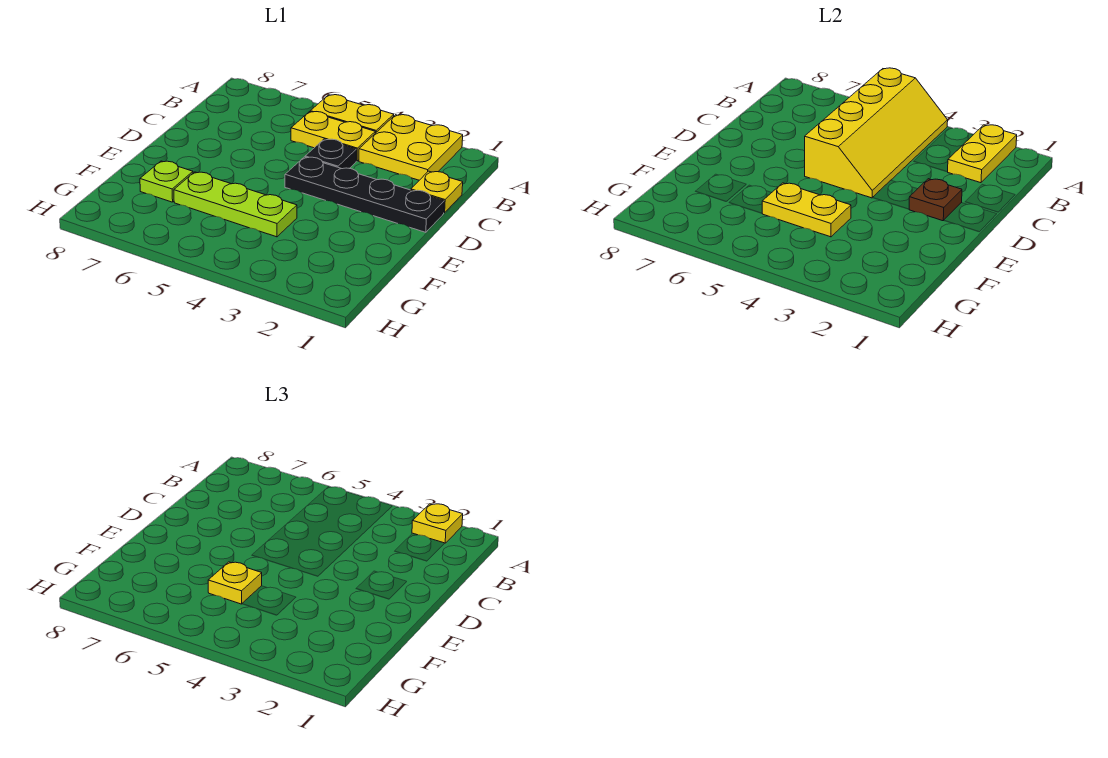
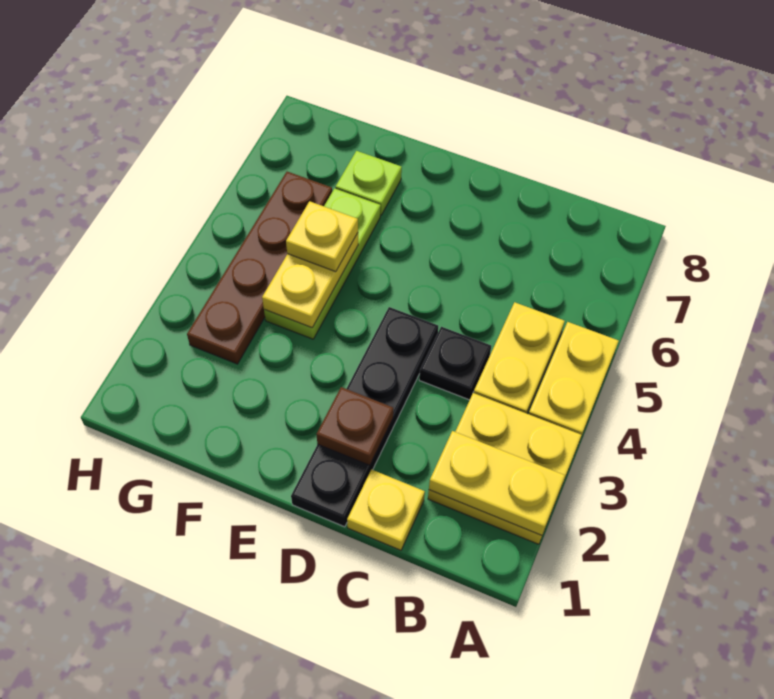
yellow plate A2 level 3 -> none
yellow slope A4:D5 level 2 top 5 -> none
none -> brown plate G3:G6 level 1

